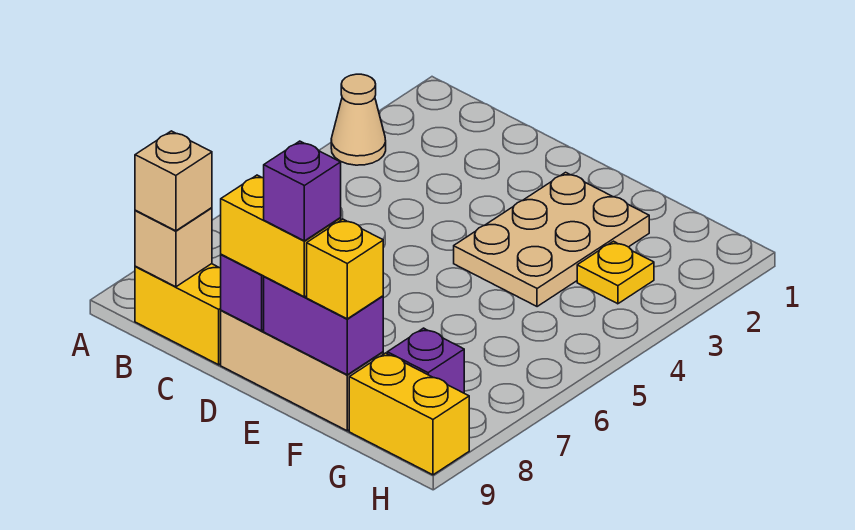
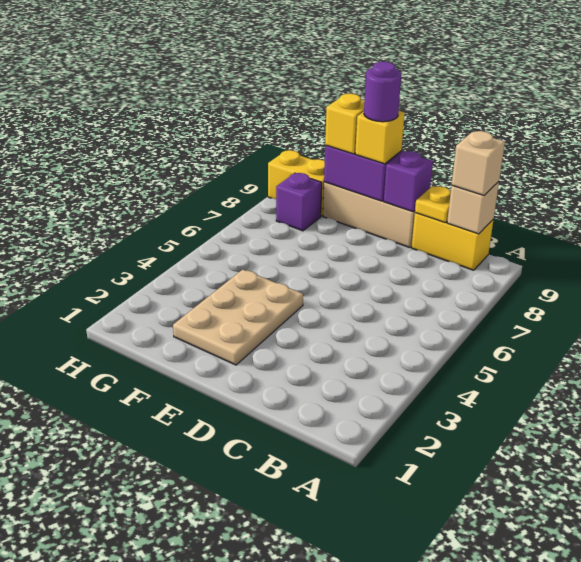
tan cone A3 level 1 -> none
yellow brick D9:E9 level 3 -> yellow brick E9 level 3
purple brick E9 level 4 -> purple round brick E9 level 4
yellow plate G3 level 1 -> yellow plate C9 level 2

